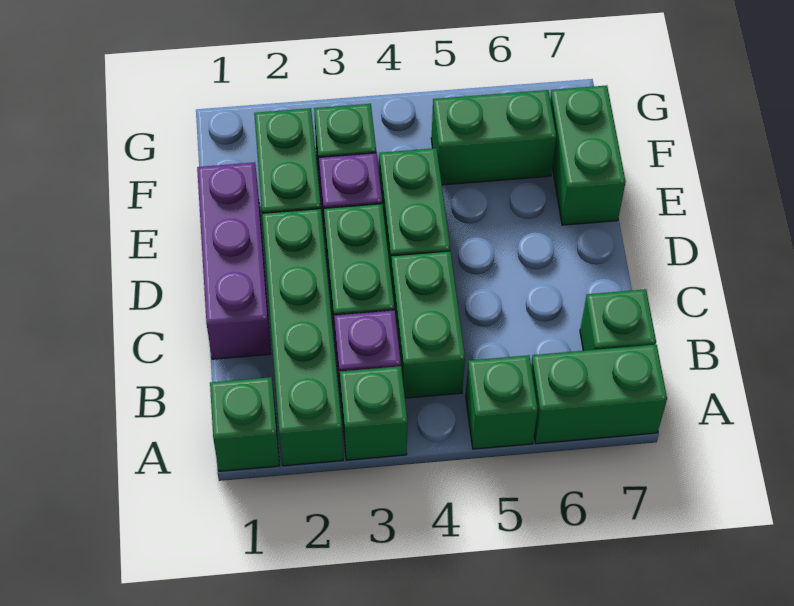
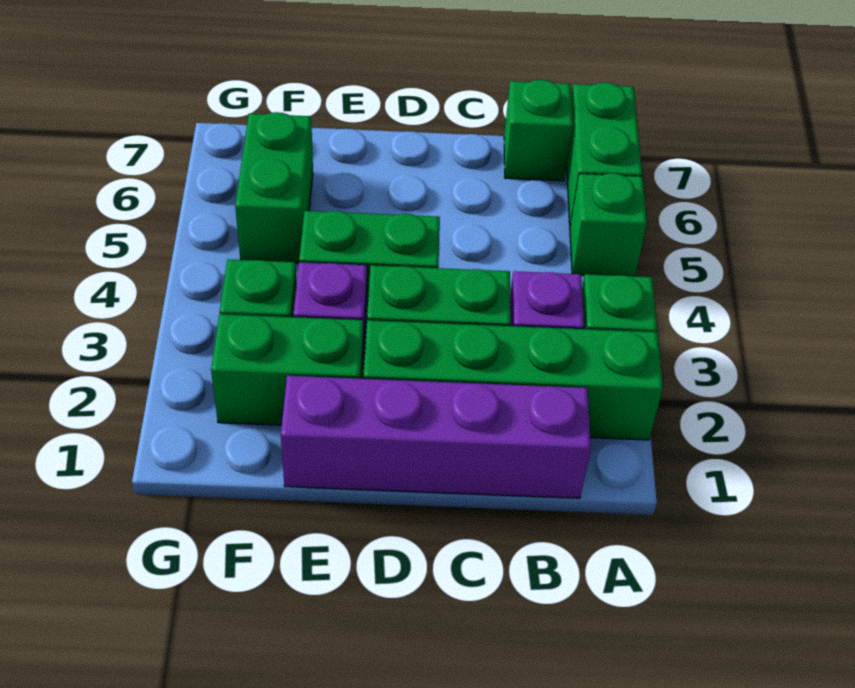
green brick A1 level 1 -> none
green brick B4:C4 level 1 -> none
purple brick C1:E1 level 1 -> purple brick B1:E1 level 1
green brick E7:F7 level 1 -> none

